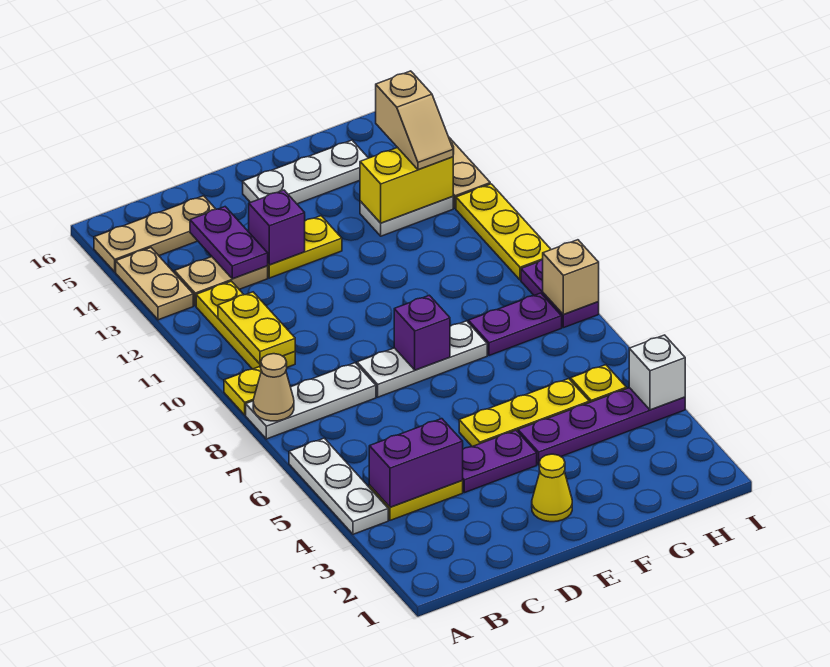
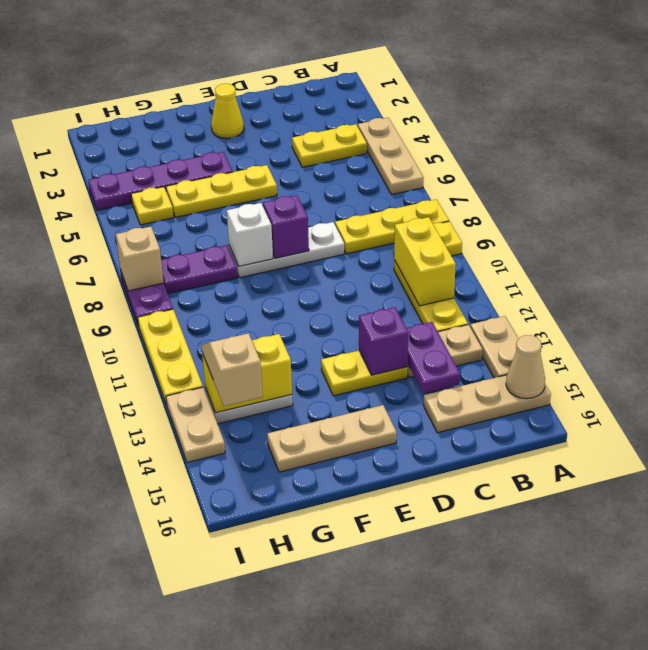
white plate A4:A6 level 1 -> tan plate A4:A6 level 1
white plate A8:C8 level 1 -> yellow plate A8:C8 level 1
tan cone A8 level 2 -> tan cone A15 level 2
purple brick B4:C4 level 2 -> none
yellow plate B10:B11 level 2 -> yellow brick B10:B11 level 2
purple plate D4:E4 level 1 -> none
white plate E15:G15 level 1 -> tan plate E15:G15 level 1
white brick I4 level 2 -> white brick F8 level 2

